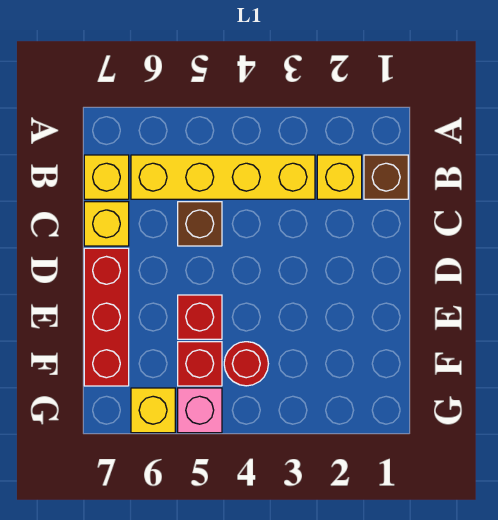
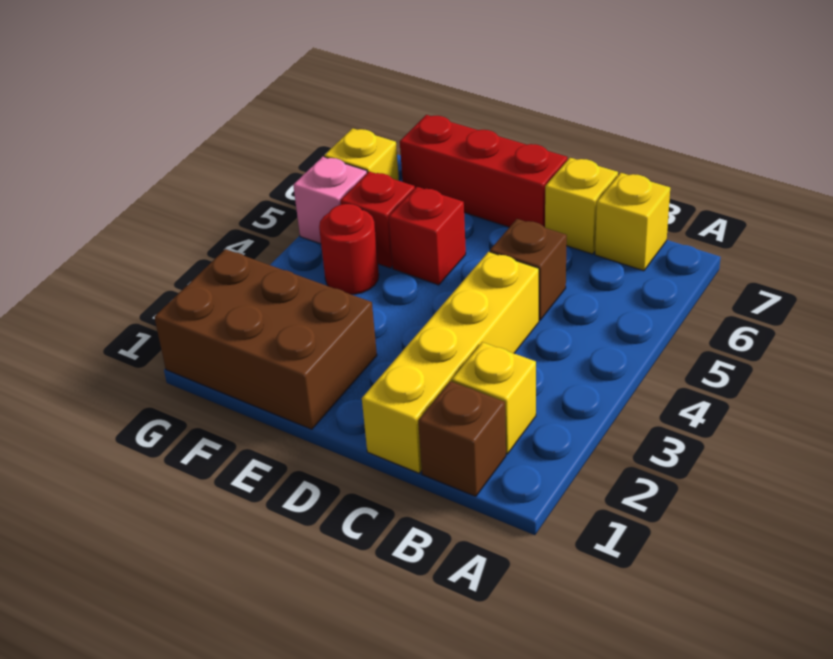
yellow brick B3:B6 level 1 -> yellow brick C1:C4 level 1
none -> brown brick E1:G2 level 1

